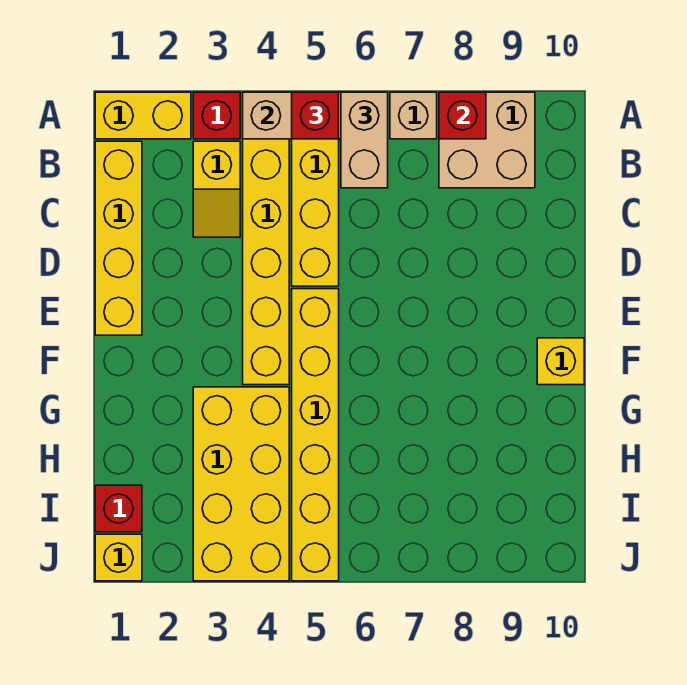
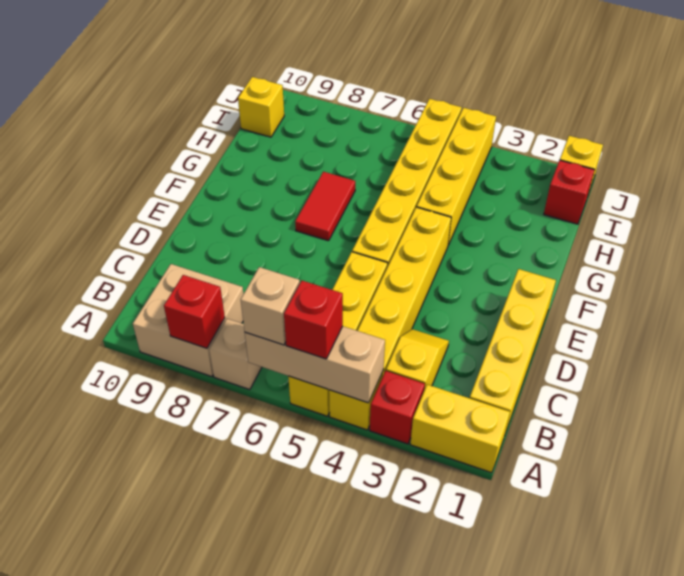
tan brick A6:B6 level 3 -> tan brick A6 level 3
none -> red tile F7:G7 level 1
yellow brick F10 level 1 -> yellow brick I10 level 1
yellow brick G3:J4 level 1 -> yellow brick G4:J4 level 1

